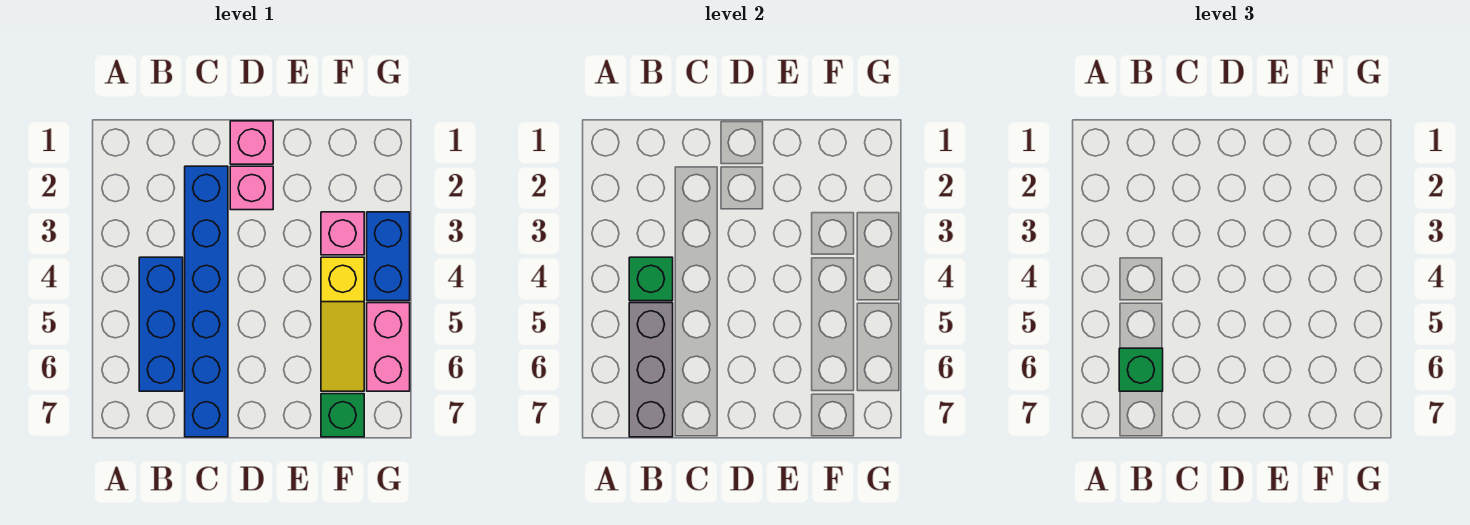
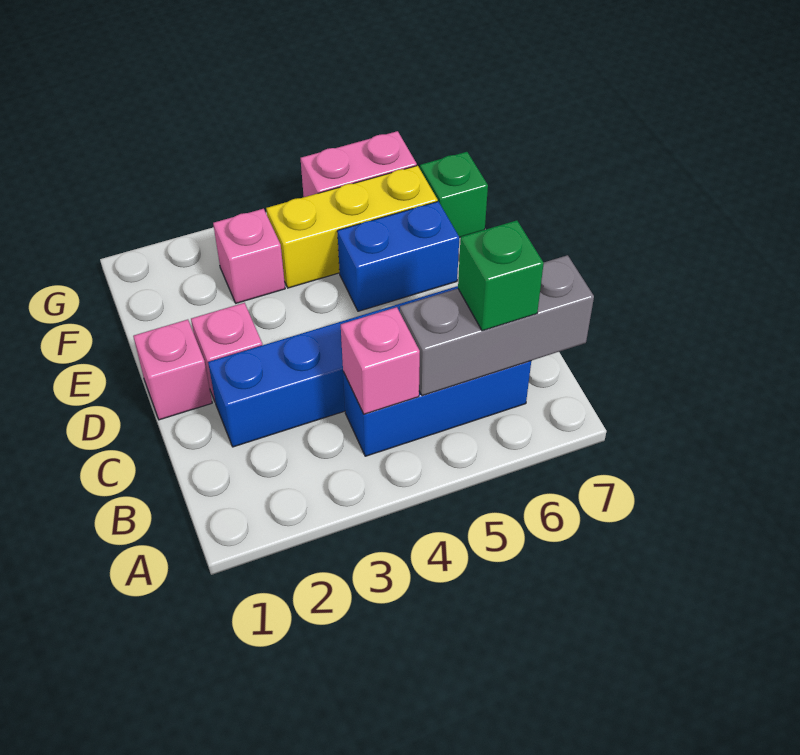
green brick B4 level 2 -> pink brick B4 level 2
yellow slope F4:F6 level 1 top 4 -> yellow brick F4:F6 level 1
blue brick G3:G4 level 1 -> blue brick E5:E6 level 1

